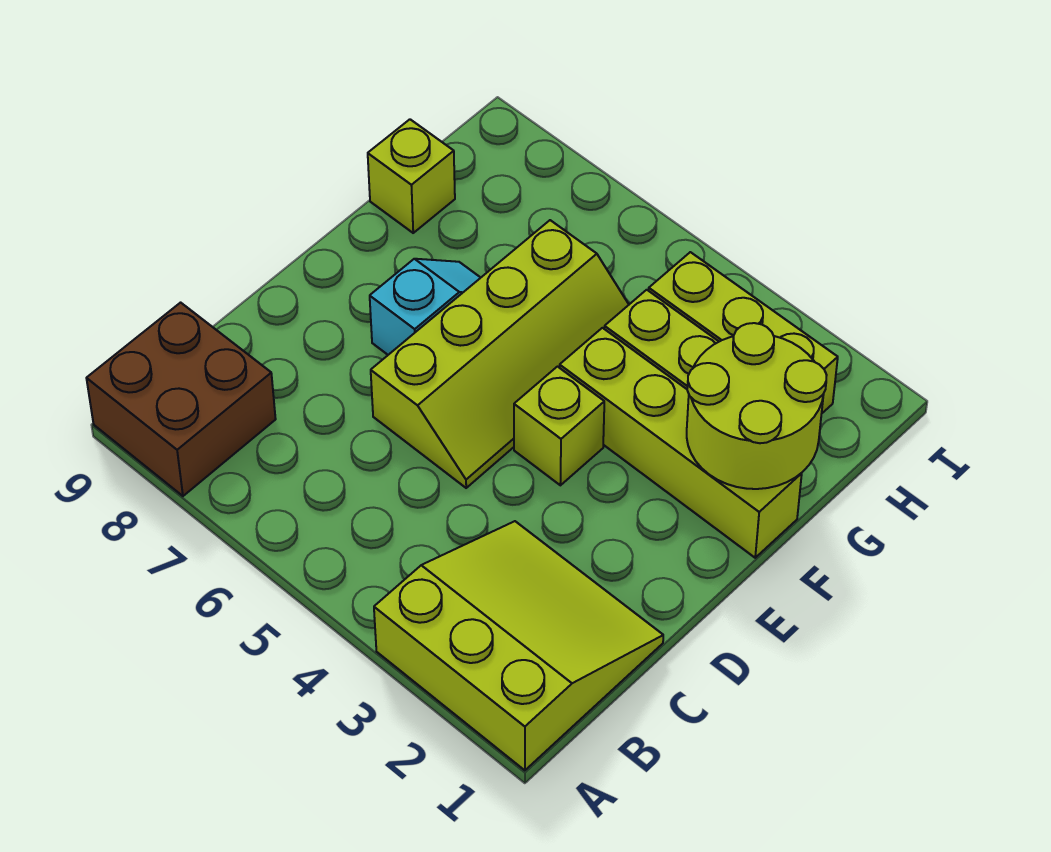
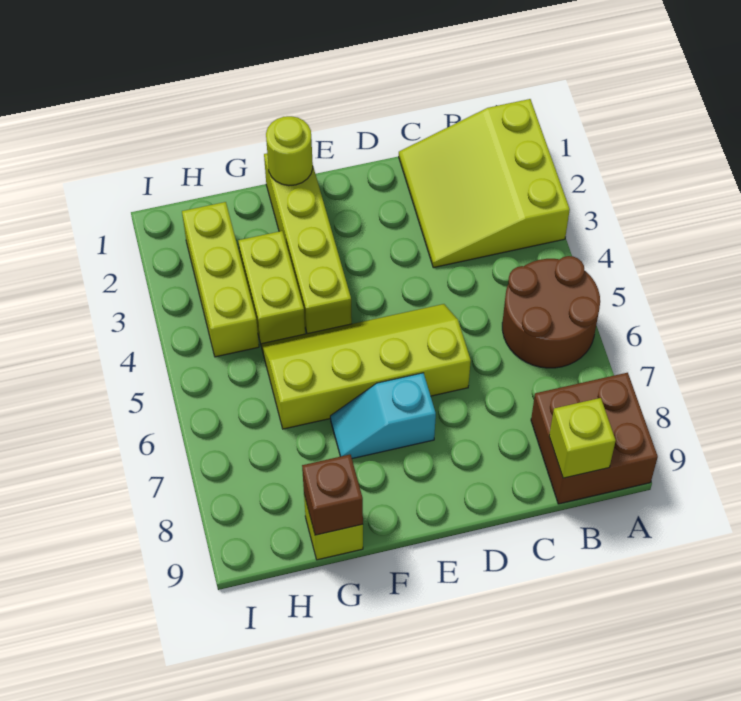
none -> brown round brick A5:B6 level 1
lime brick E4 level 1 -> lime brick B9 level 2
lime round brick F1:G2 level 2 -> lime round brick F1 level 2
none -> brown brick G9 level 2

